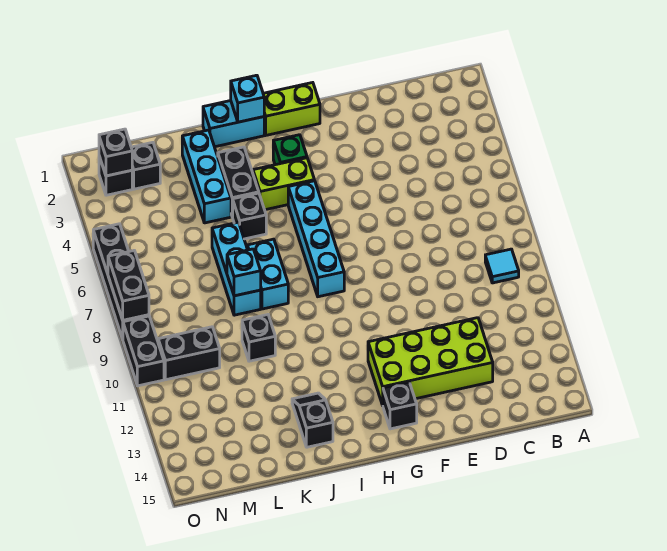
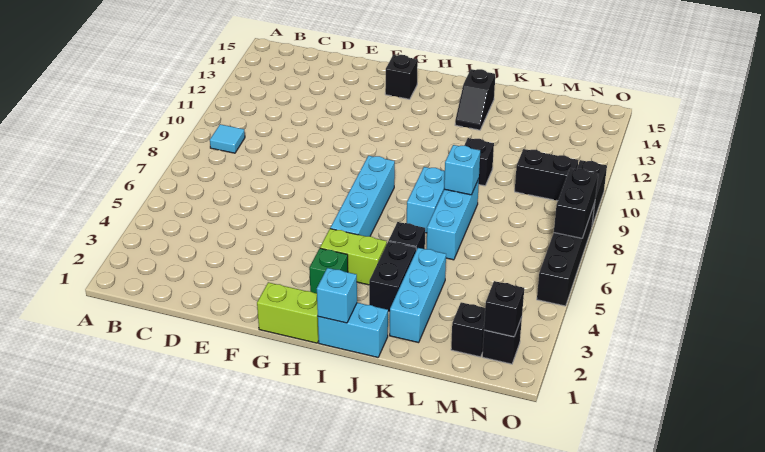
lime brick D12:G13 level 1 -> none

